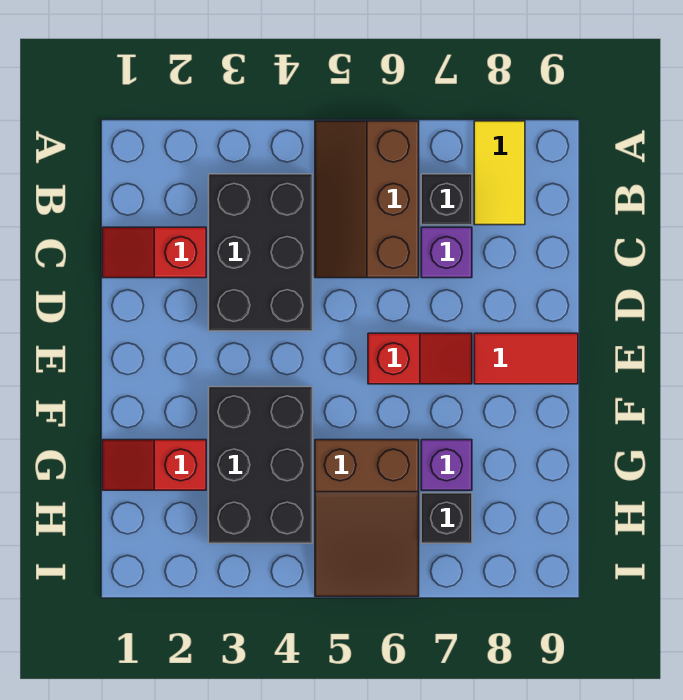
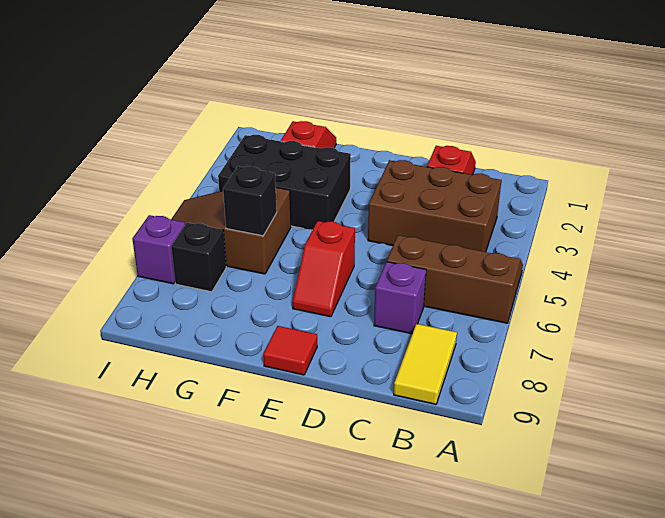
yellow tile A8:B8 level 1 -> yellow tile B8:B9 level 1
black brick B3:D4 level 1 -> brown brick B3:D4 level 1
black brick B7 level 1 -> black brick G6 level 2
red tile E8:E9 level 1 -> red tile E9 level 1
purple brick G7 level 1 -> purple brick I7 level 1

